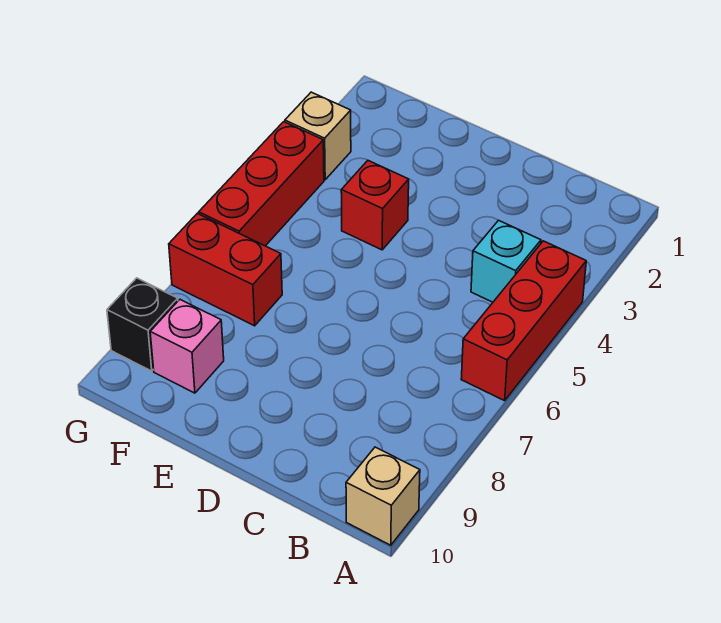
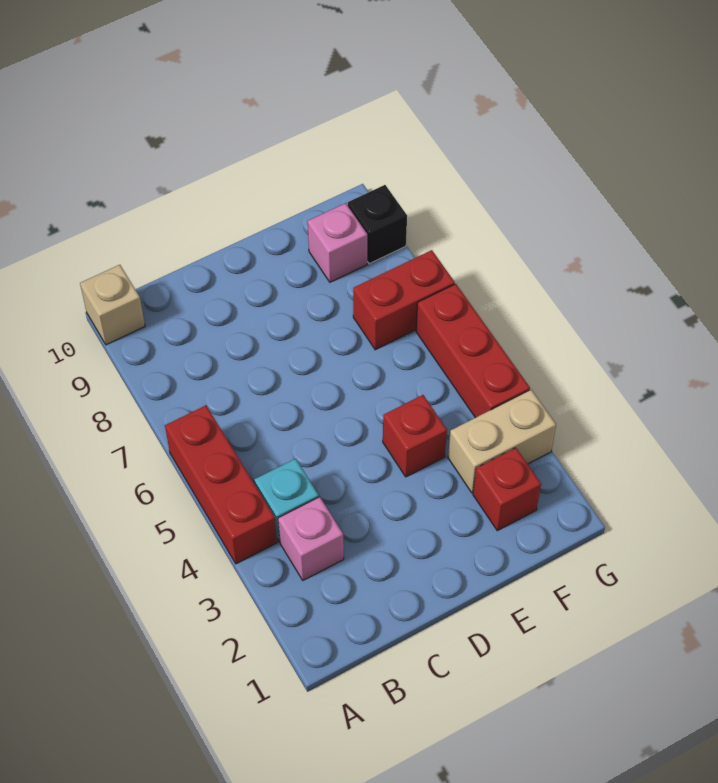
none -> pink brick B3 level 1
none -> red brick F2 level 1
tan brick G3 level 1 -> tan brick F3:G3 level 1

